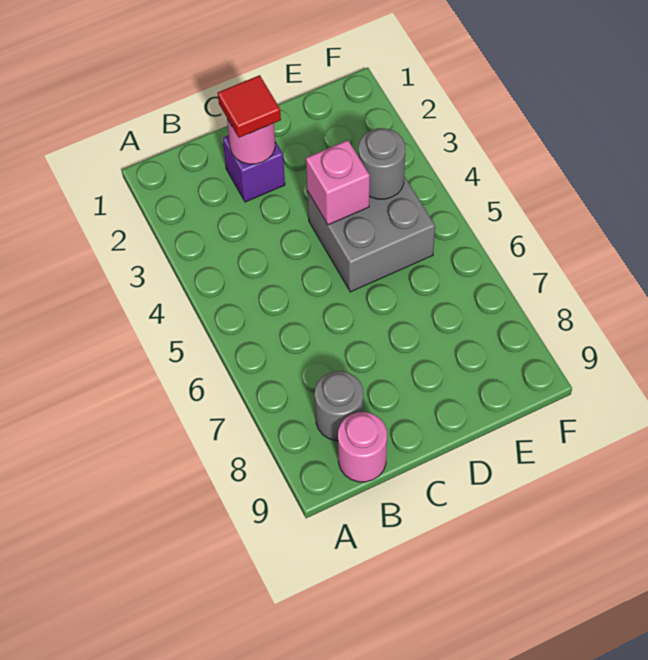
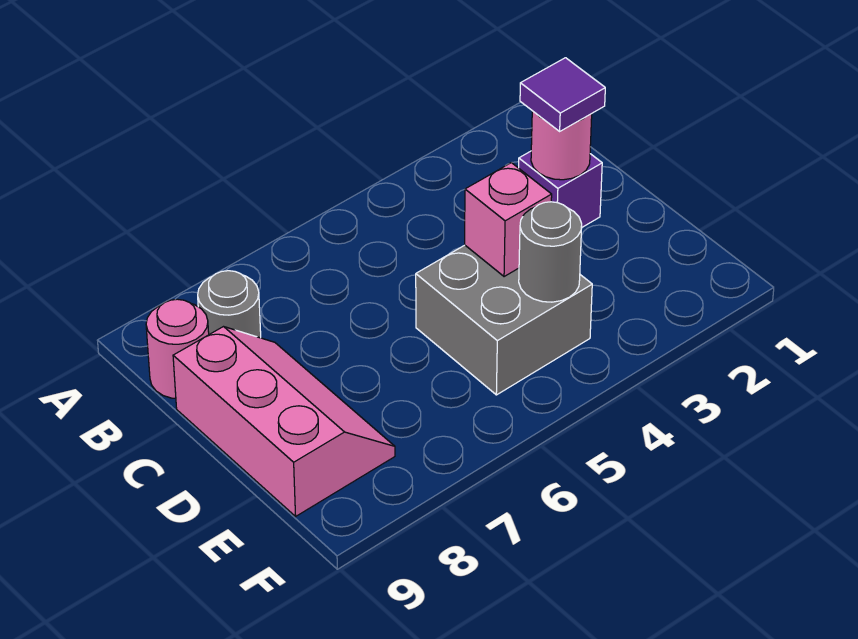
red tile C2 level 3 -> purple tile C2 level 3
none -> pink slope C8:E9 level 1 top 9

